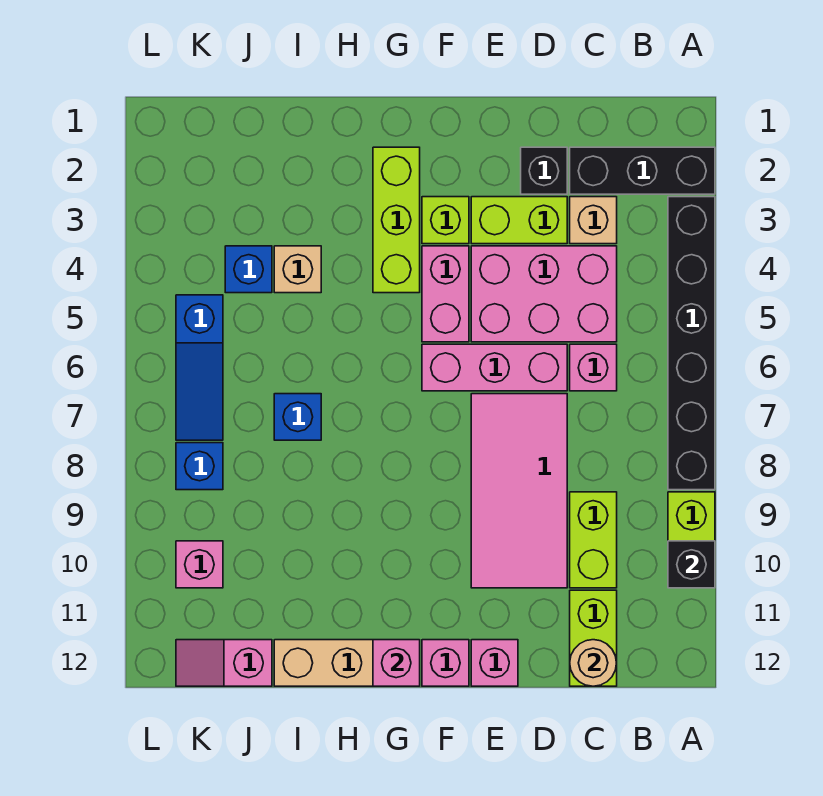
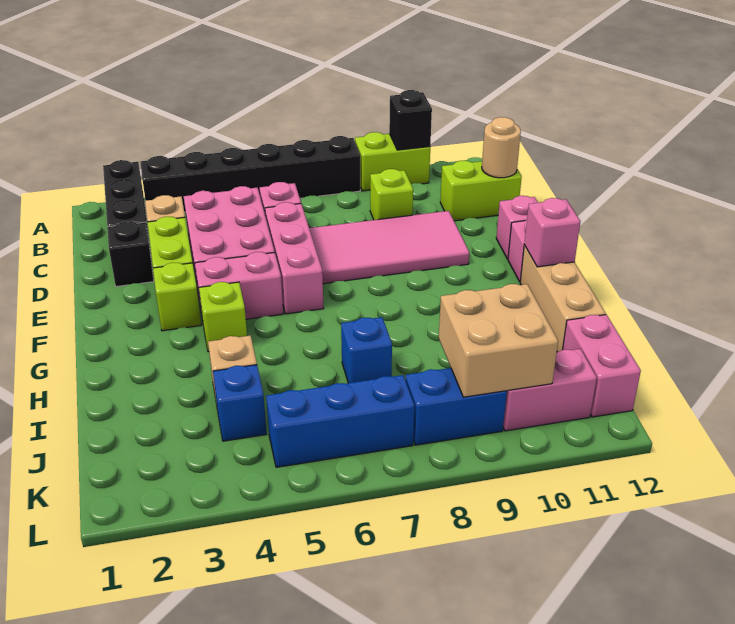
lime brick C9:C10 level 1 -> lime brick C9 level 1
lime brick G2:G4 level 1 -> lime brick G4 level 1
none -> tan brick J9:K10 level 2
pink slope J12:K12 level 1 top J -> pink brick J12:K12 level 1
blue slope K5:K7 level 1 top 5 -> blue brick K5:K7 level 1
blue brick K8 level 1 -> blue brick K8:K9 level 1
pink brick K10 level 1 -> pink brick K10:K11 level 1

